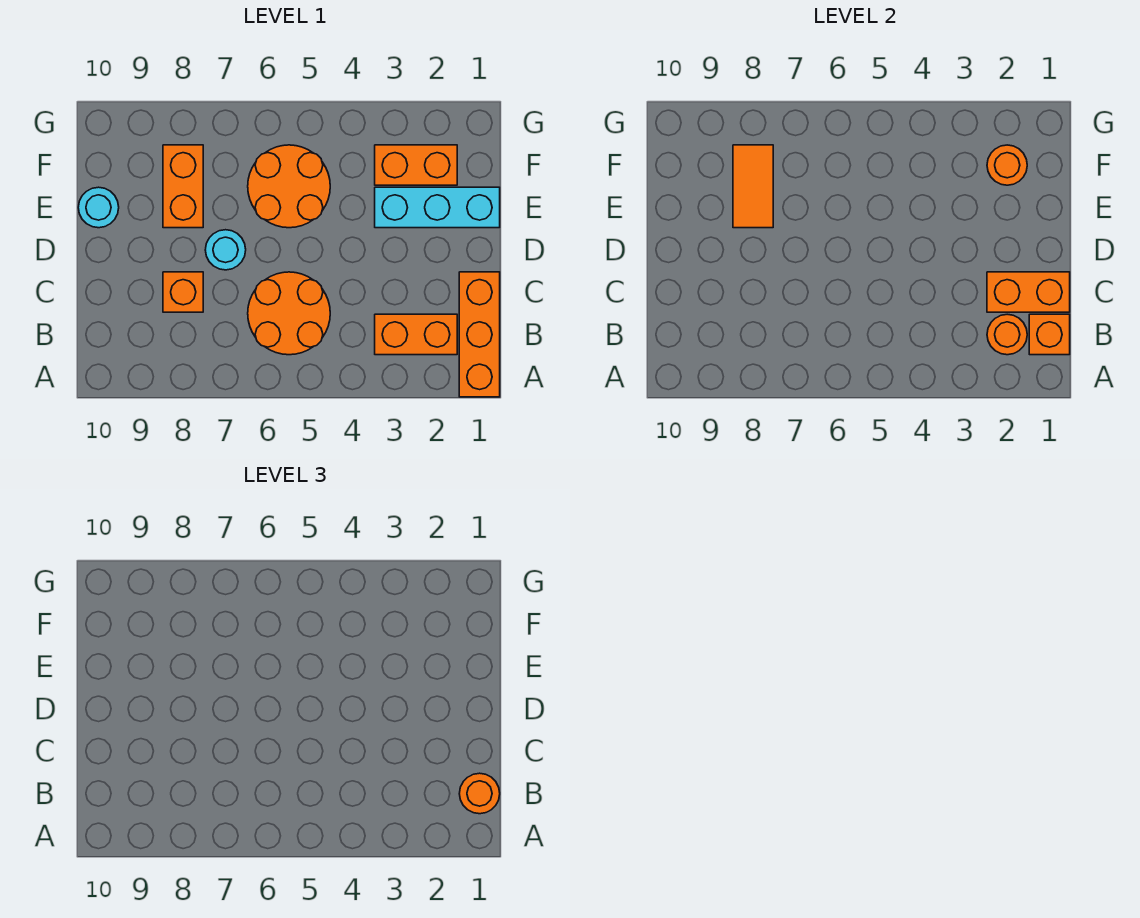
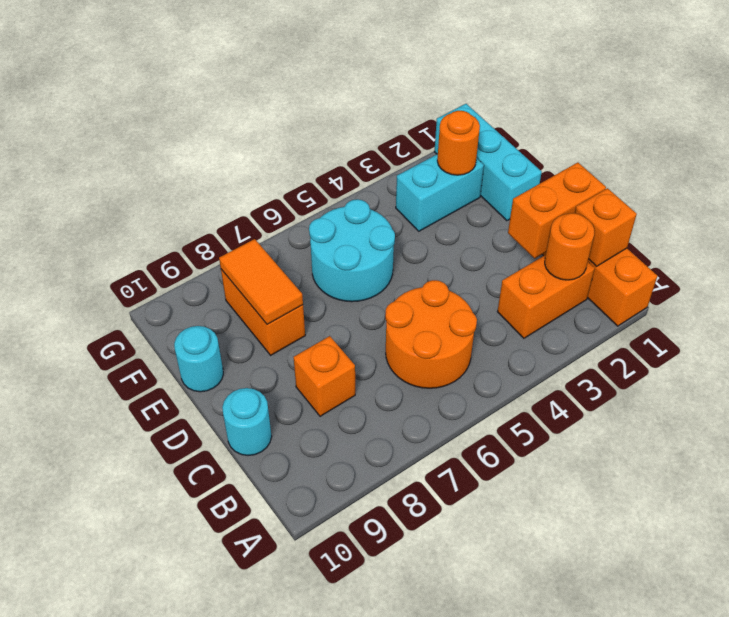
orange round brick B1 level 3 -> none
cyan round brick D7 level 1 -> cyan round brick C10 level 1
cyan brick E1:E3 level 1 -> cyan brick E1:G1 level 1
orange round brick E5:F6 level 1 -> cyan round brick E5:F6 level 1
orange brick F2:F3 level 1 -> cyan brick F2:F3 level 1

